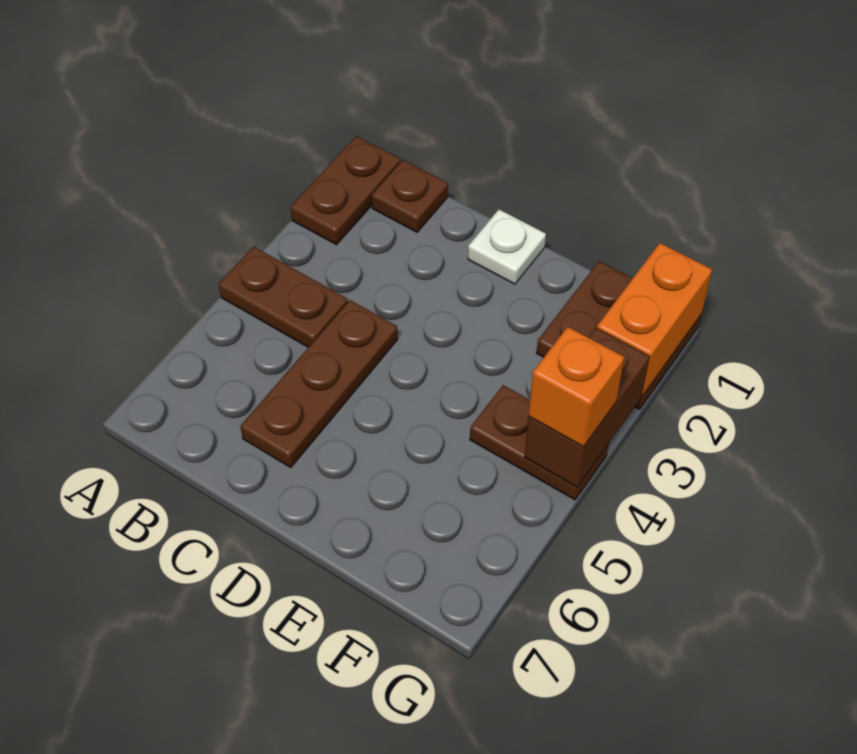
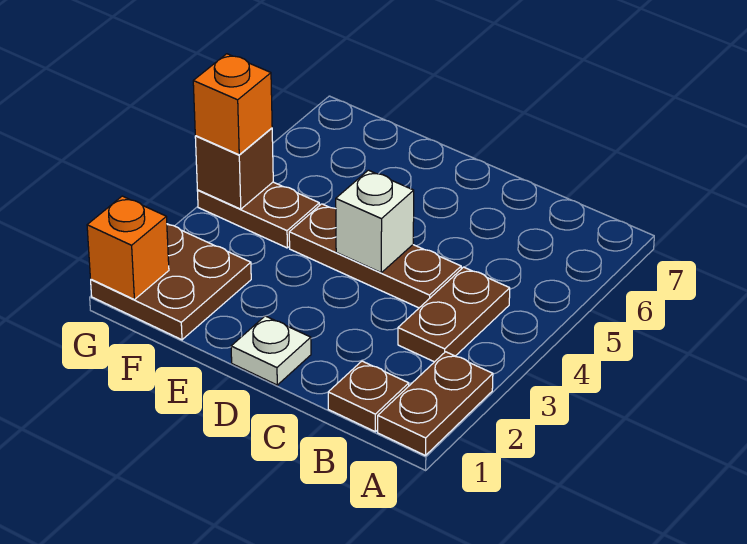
brown plate A4:B4 level 1 -> brown plate B3:B4 level 1
brown plate C4:C6 level 1 -> brown plate C4:E4 level 1
none -> white brick D4 level 2
orange brick G1:G2 level 2 -> orange brick G1 level 2
brown brick G3:G4 level 2 -> brown brick G4 level 2

